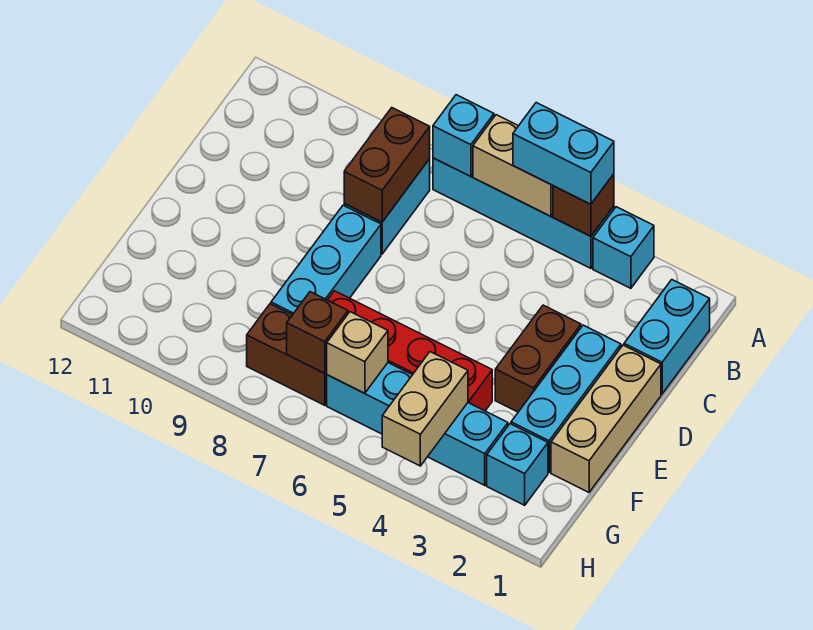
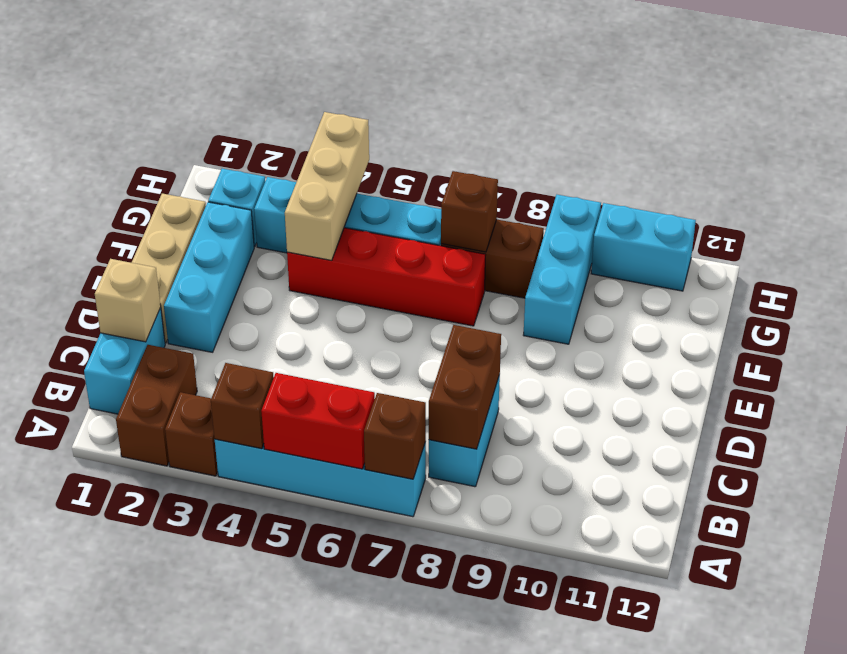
cyan brick A3 level 1 -> brown brick A3 level 1
cyan brick A4:A5 level 3 -> cyan brick H10:H11 level 1
tan brick A5:A6 level 2 -> red brick A5:A6 level 2
cyan brick A7 level 2 -> brown brick A7 level 2
brown brick D3:E3 level 1 -> brown brick A2:B2 level 1
cyan brick D8:F8 level 1 -> cyan brick F9:H9 level 1
tan brick G4:H4 level 2 -> tan brick F4:H4 level 2
tan brick G6 level 2 -> tan brick C1 level 2

